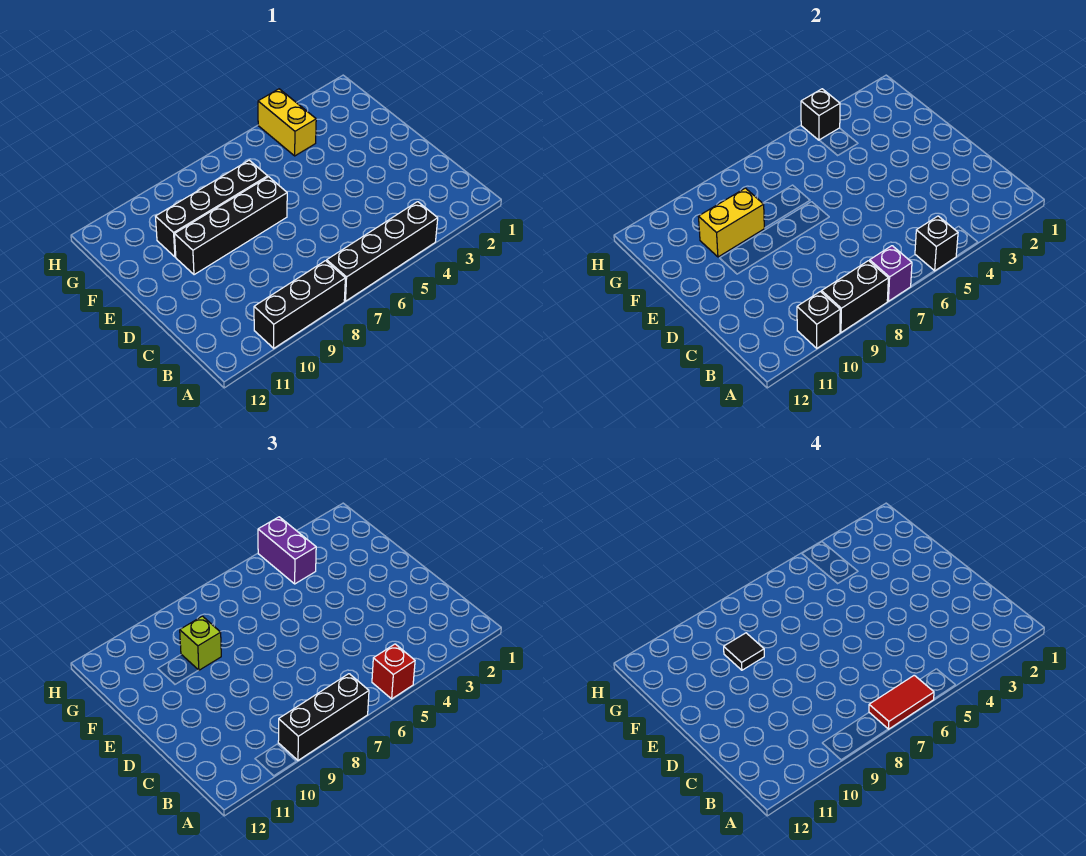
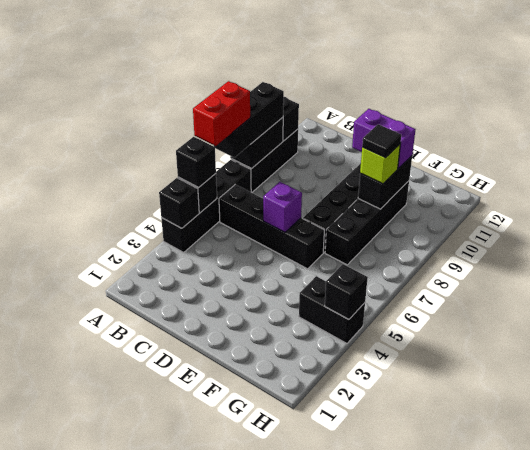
none -> black brick A4 level 2
red brick A5 level 3 -> black brick A5 level 3
red tile A6:A7 level 4 -> red brick A6:A7 level 4
purple brick A7 level 2 -> purple brick D6 level 2
none -> black brick B6:E6 level 1
yellow brick F9:F10 level 2 -> black brick F9:F10 level 2
yellow brick G4:H4 level 1 -> black brick G4:H4 level 1
purple brick G4:H4 level 3 -> purple brick E10:F10 level 3

